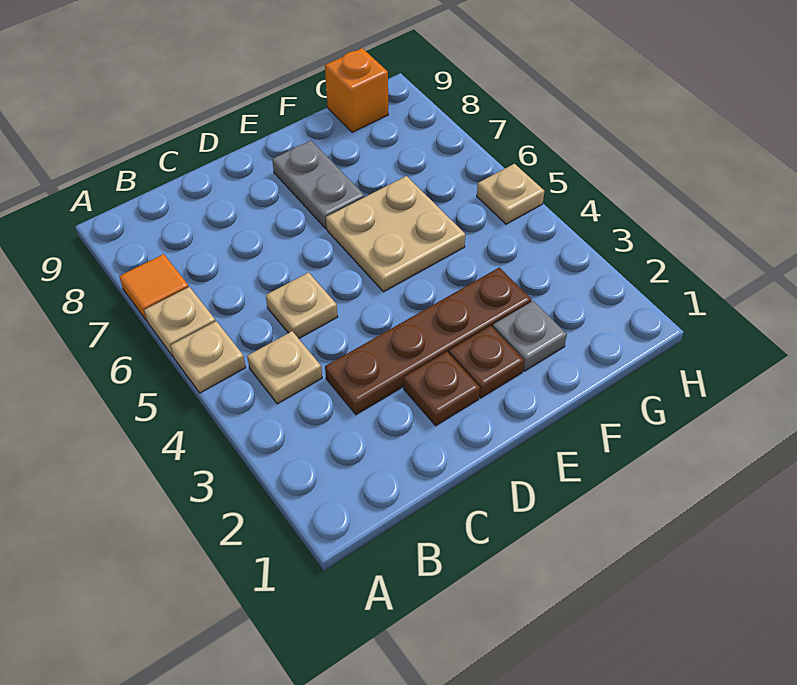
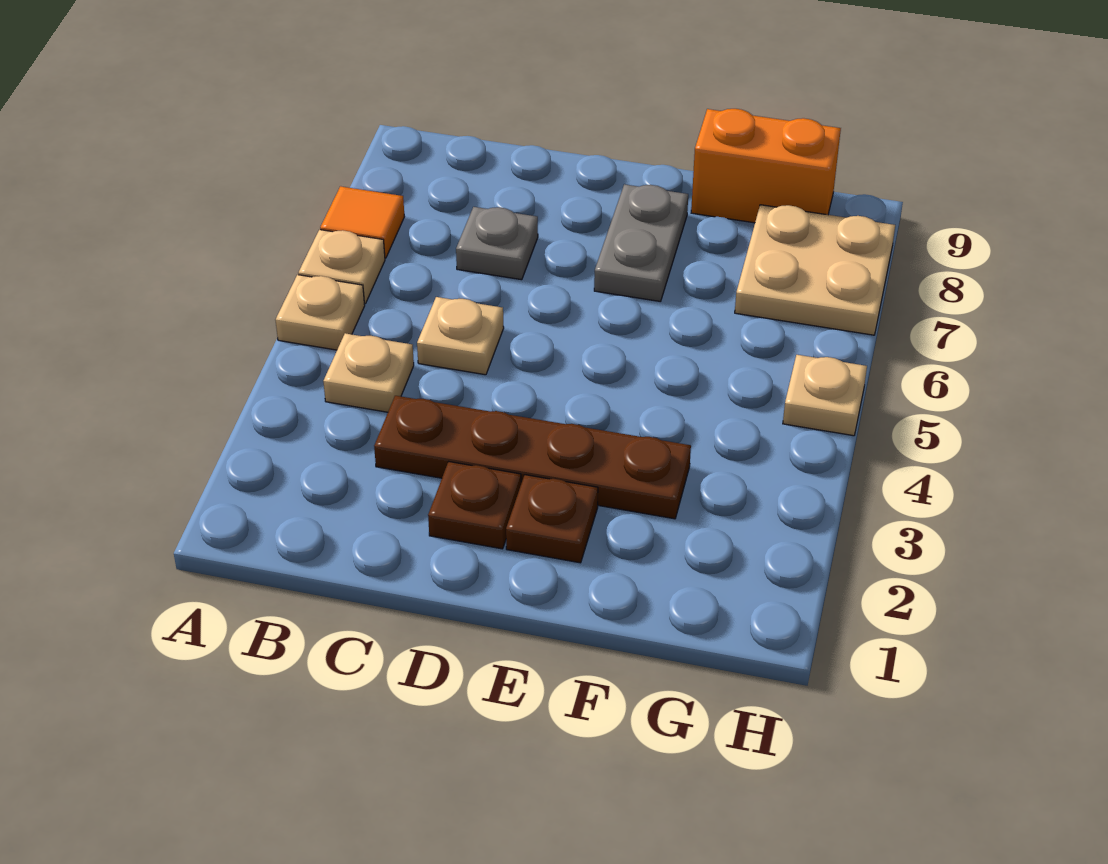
tan plate E5:F6 level 1 -> tan plate G7:H8 level 1
grey plate F2 level 1 -> grey plate C7 level 1
orange brick G9 level 1 -> orange brick F9:G9 level 1

